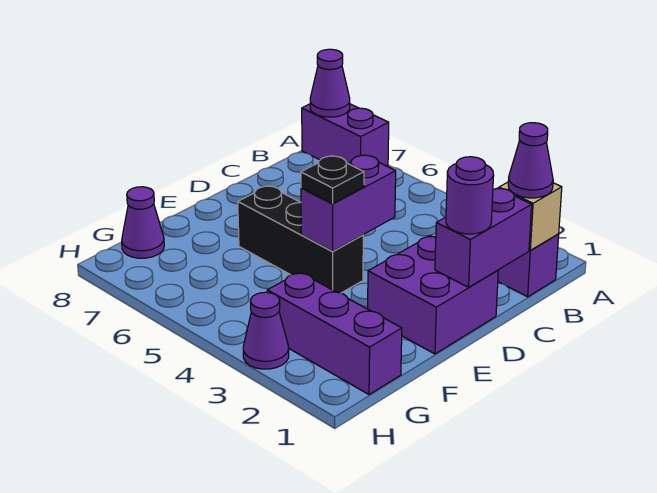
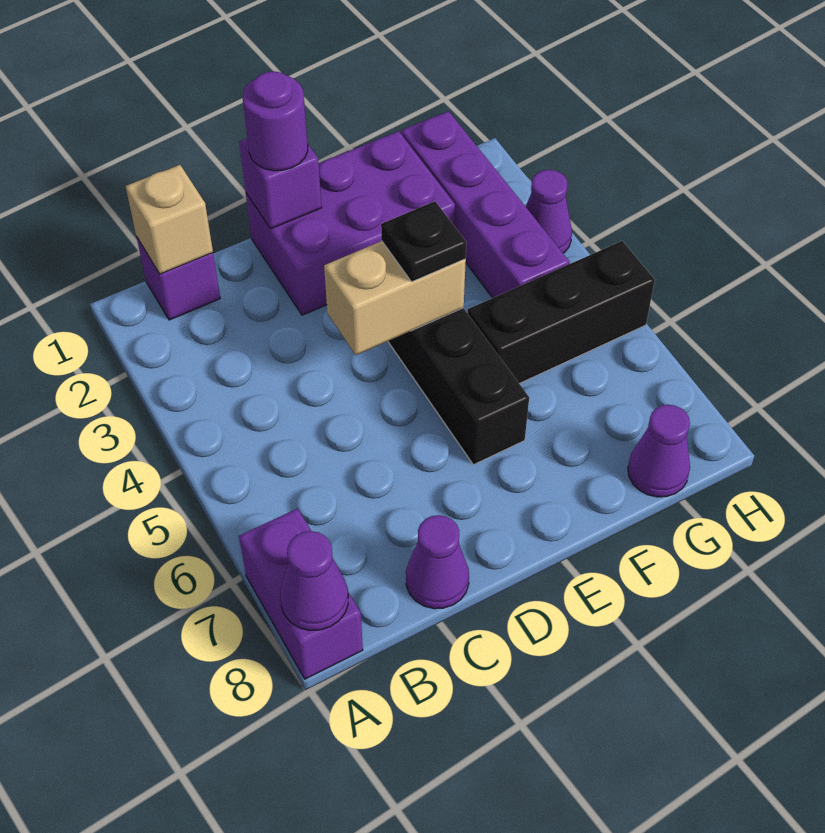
purple cone B1 level 3 -> purple cone C8 level 1
purple brick C1:D1 level 2 -> purple brick D1 level 2
purple brick D1:E2 level 1 -> purple brick D1:F2 level 1
purple brick D4:E4 level 2 -> tan brick D4:E4 level 2
none -> black brick F5:H5 level 1
purple brick G1:G3 level 1 -> purple brick G1:G4 level 1

